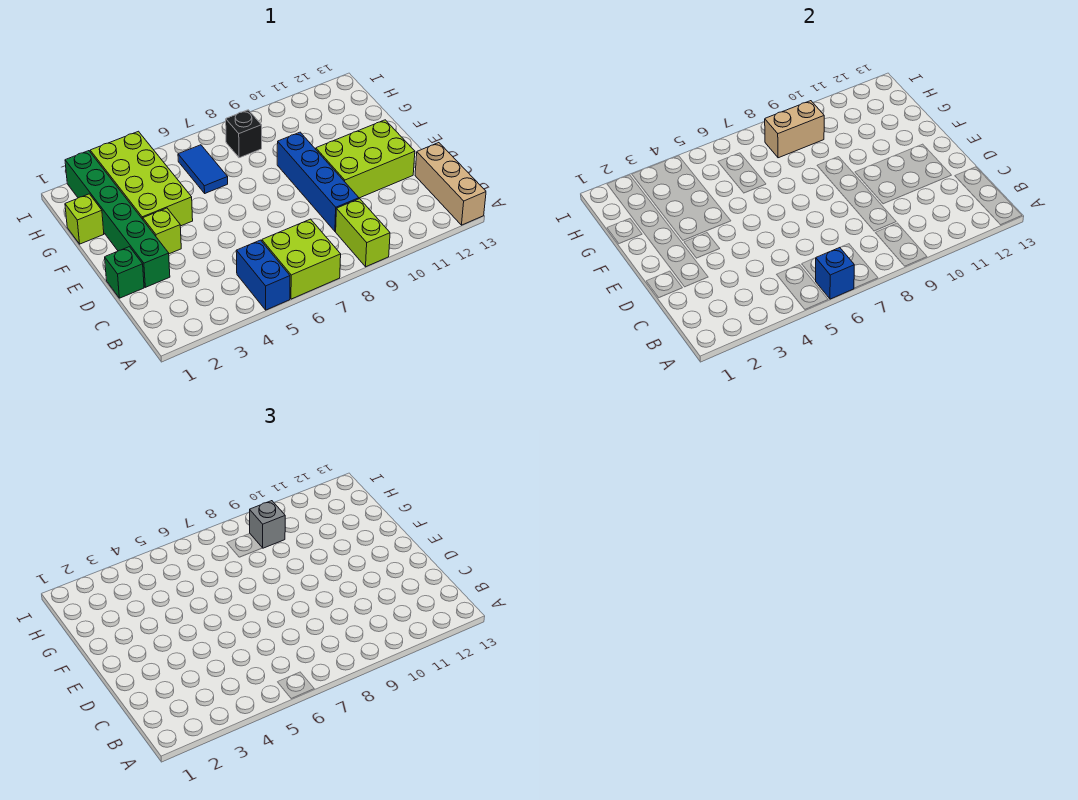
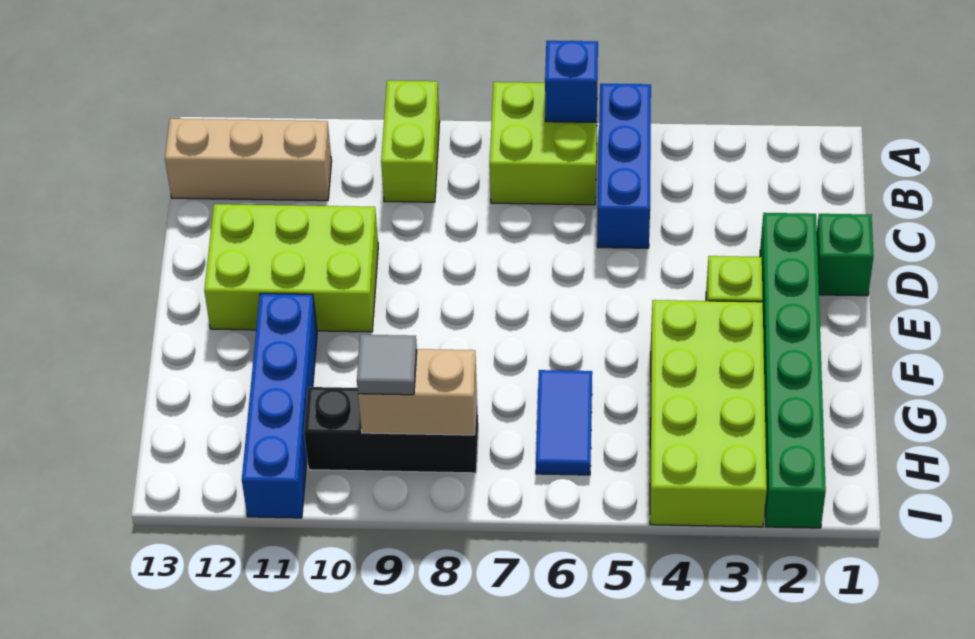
blue brick A5:B5 level 1 -> blue brick A5:C5 level 1
tan brick A13:C13 level 1 -> tan brick B11:B13 level 1
blue brick C9:F9 level 1 -> blue brick F11:I11 level 1
lime brick G1 level 1 -> none
black brick H8 level 1 -> black brick H8:H10 level 1
grey brick H9 level 3 -> grey tile H9 level 3

